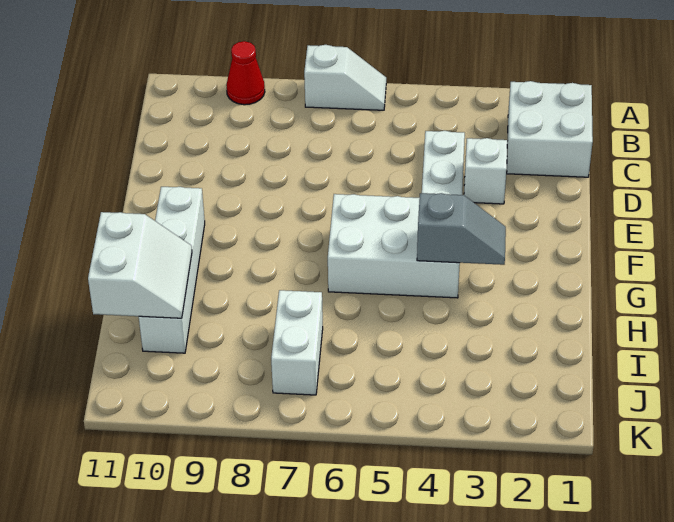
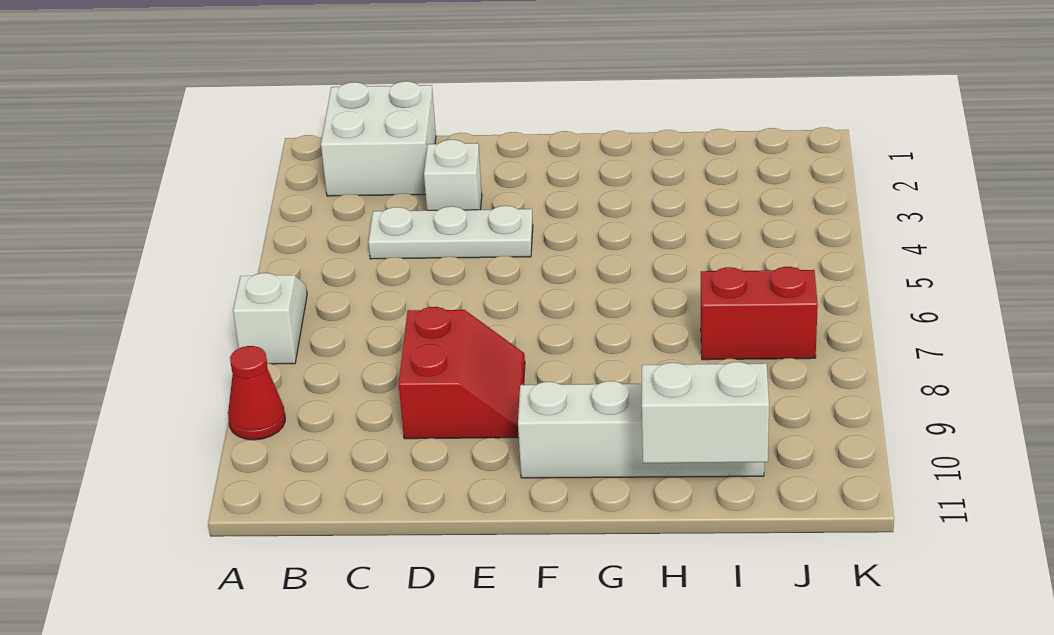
none -> red slope D8:E9 level 1 top D
white brick F4:G6 level 1 -> none
grey slope G3:G4 level 2 top 4 -> none
white brick I7:J7 level 1 -> red brick I7:J7 level 1

